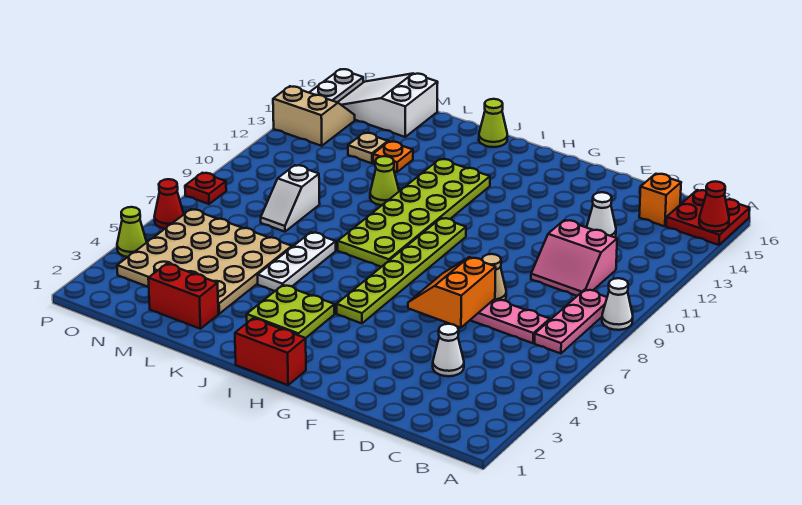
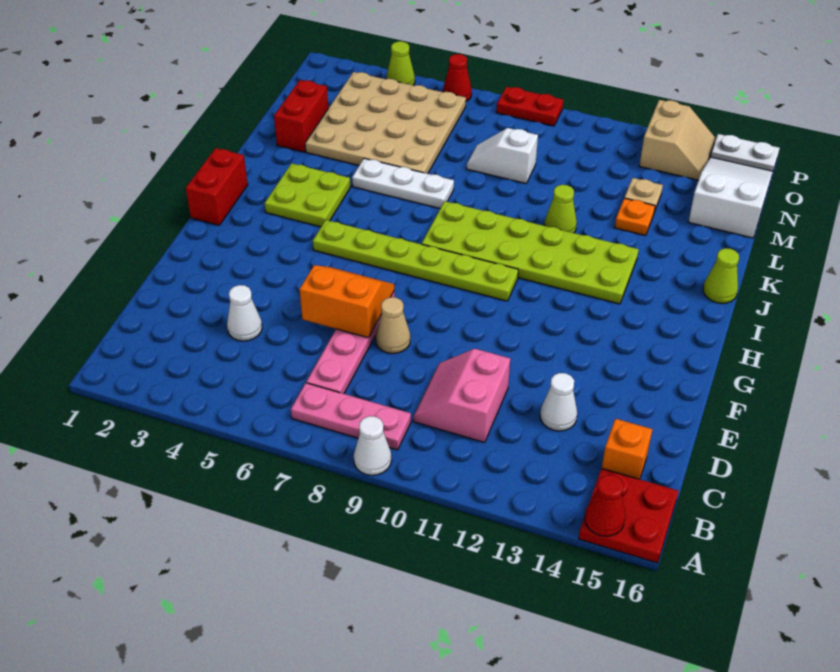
red plate P8 level 1 -> red plate P8:P9 level 1

